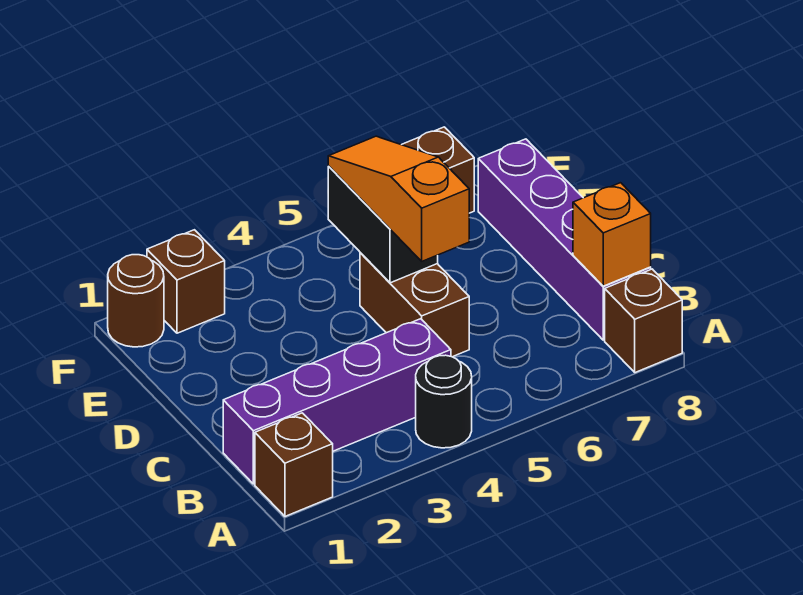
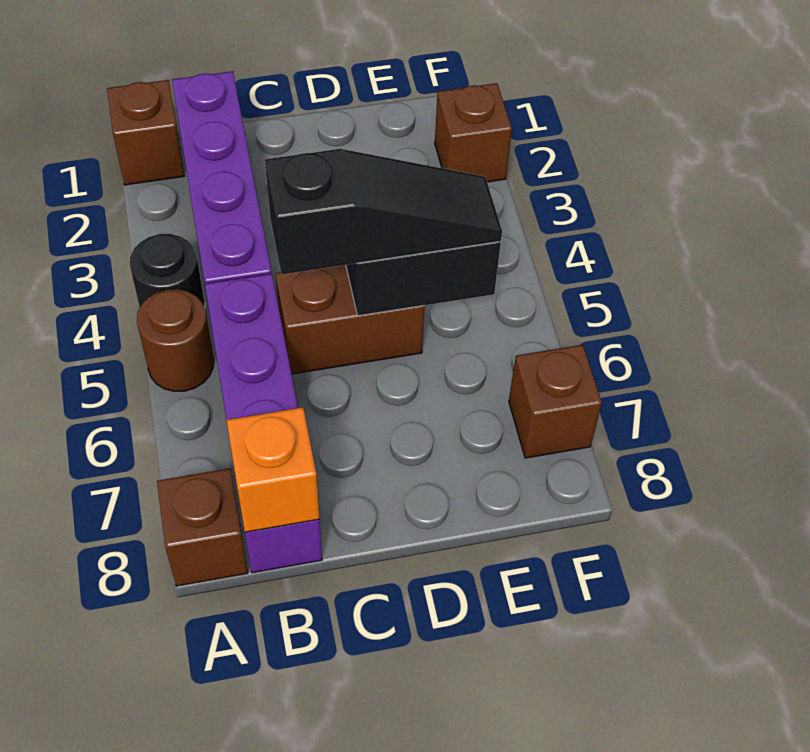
purple brick B8:E8 level 1 -> purple brick B5:B8 level 1
orange slope C5:E5 level 3 top C -> black slope C5:E5 level 3 top C
brown round brick F1 level 1 -> brown round brick A5 level 1

